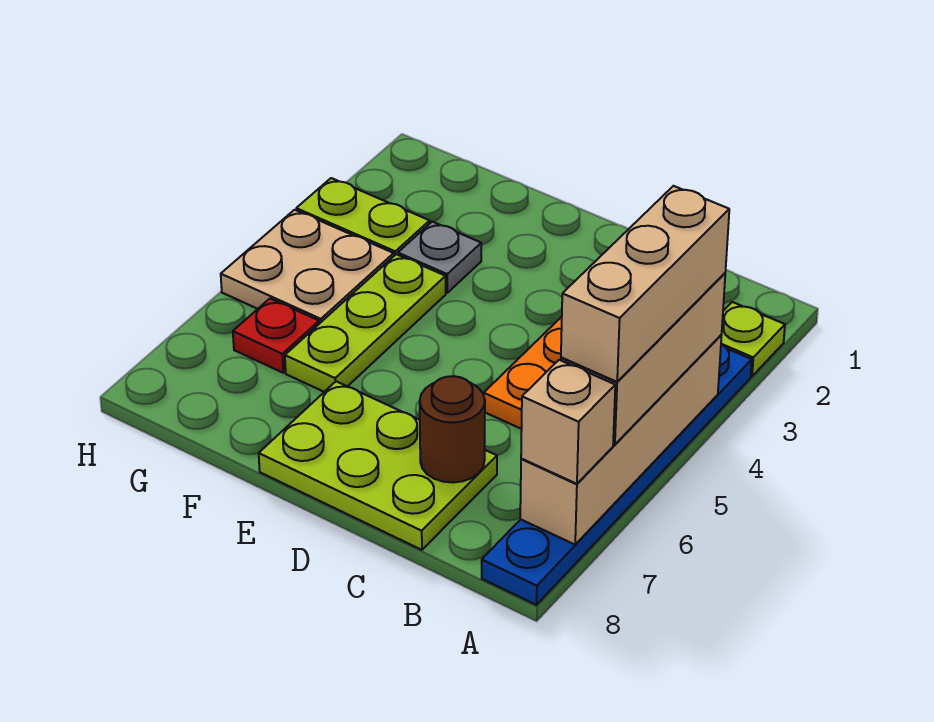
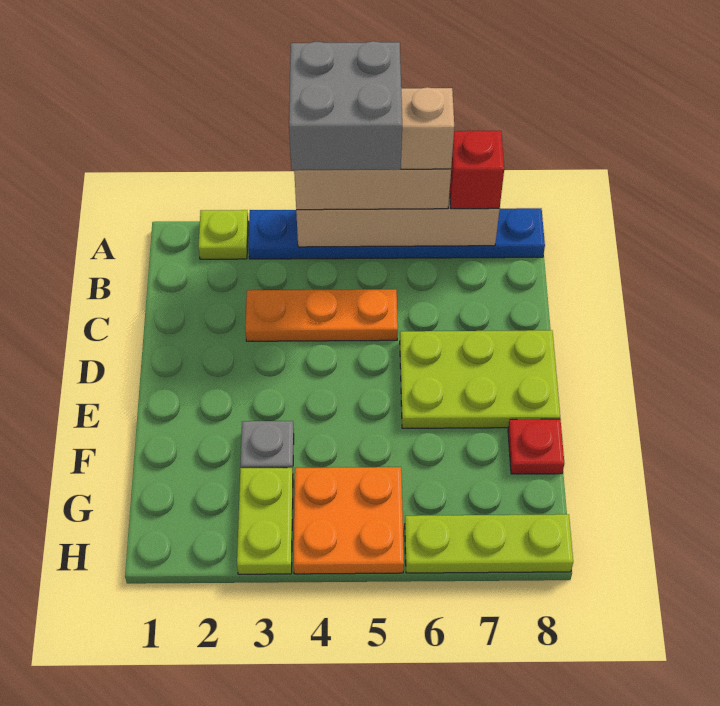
none -> grey brick A4:B5 level 5
tan brick A7 level 3 -> red brick A7 level 3
lime plate C7:E8 level 1 -> lime plate D6:E8 level 1
brown round brick C7 level 2 -> none
lime plate F4:F6 level 1 -> lime plate H6:H8 level 1
tan plate G4:H5 level 1 -> orange plate G4:H5 level 1
red plate G6 level 1 -> red plate F8 level 1

